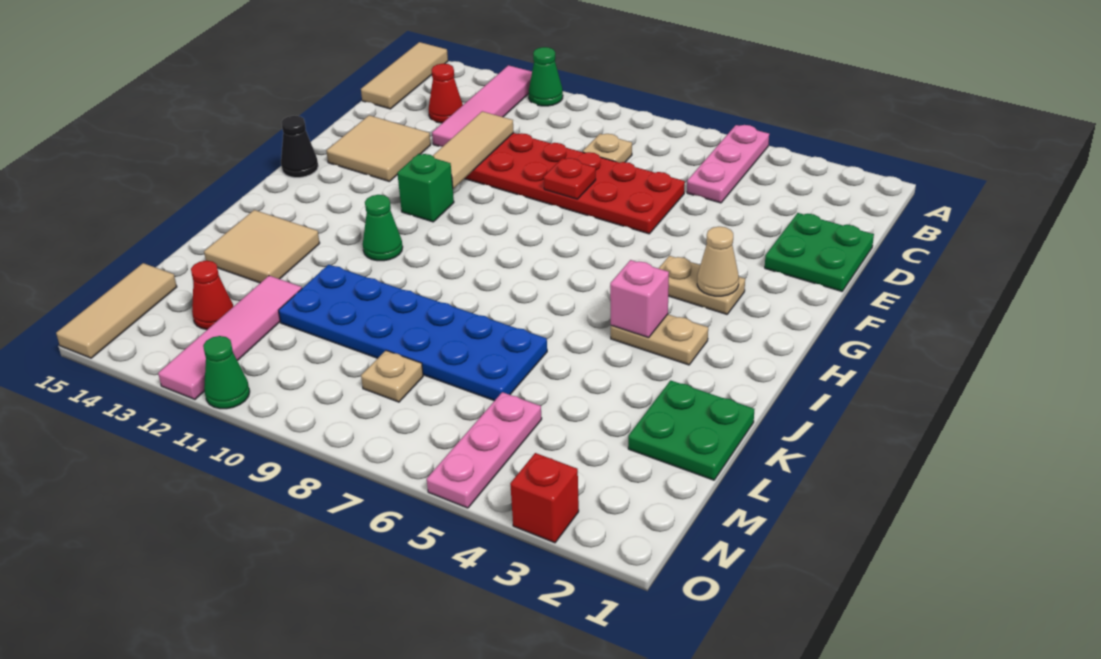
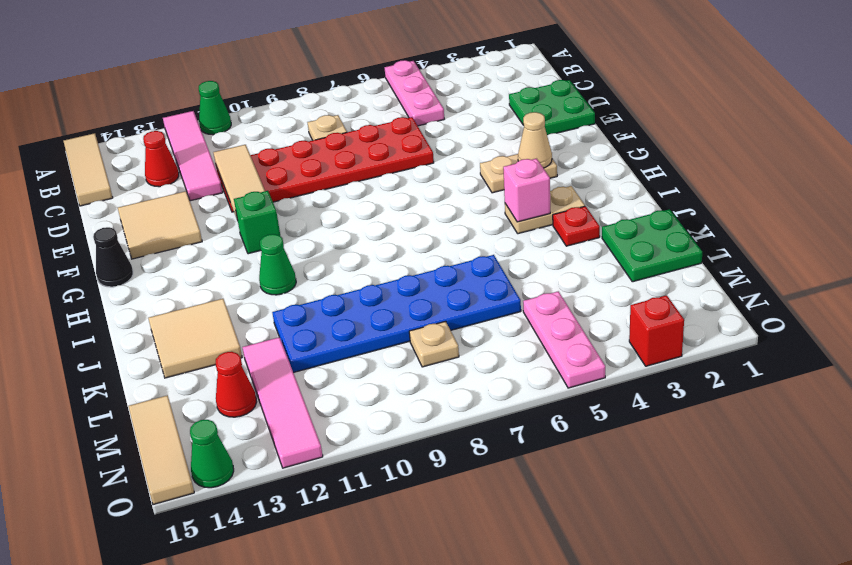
red plate E8 level 2 -> red plate J3 level 1
green cone O11 level 1 -> green cone O14 level 1

